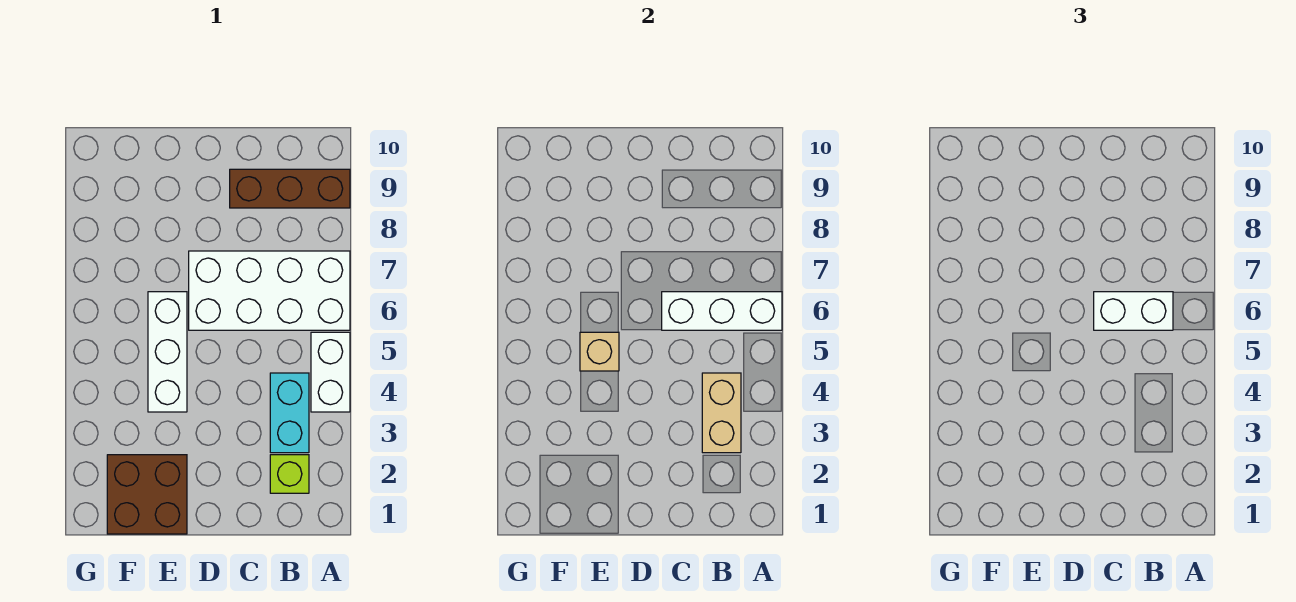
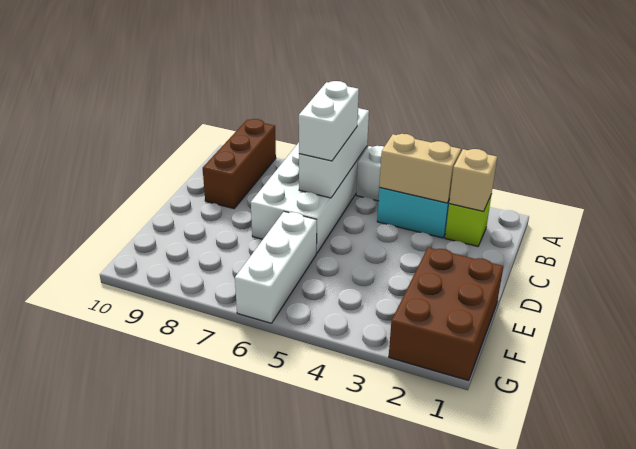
brown brick E1:F2 level 1 -> brown brick E1:G2 level 1
white brick E4:E6 level 1 -> white brick E6:G6 level 1
tan brick E5 level 2 -> tan brick B2 level 2

